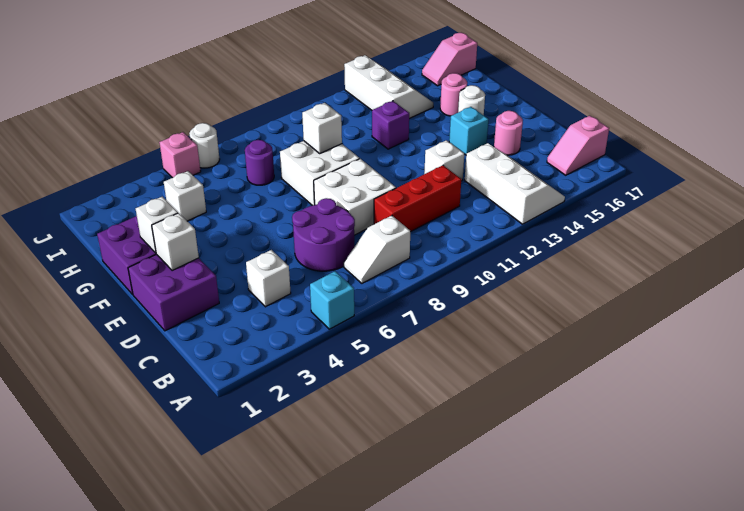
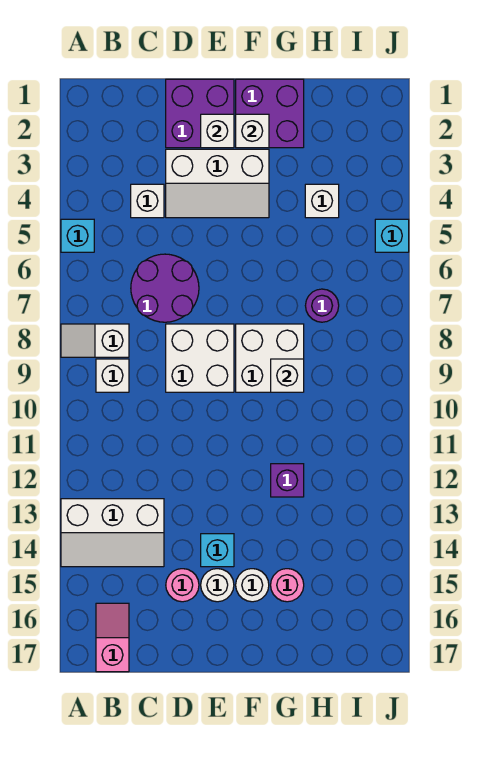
white slope B7:B8 level 1 top 8 -> white slope A8:B8 level 1 top B
red brick C9:C11 level 1 -> none
white brick D12 level 1 -> white brick B9 level 1
white slope H13:J14 level 1 top 13 -> white slope D3:F4 level 1 top 3
pink slope I16:I17 level 1 top 17 -> none
pink brick J5 level 1 -> cyan brick J5 level 1
white round brick J6 level 1 -> white round brick E15 level 1

